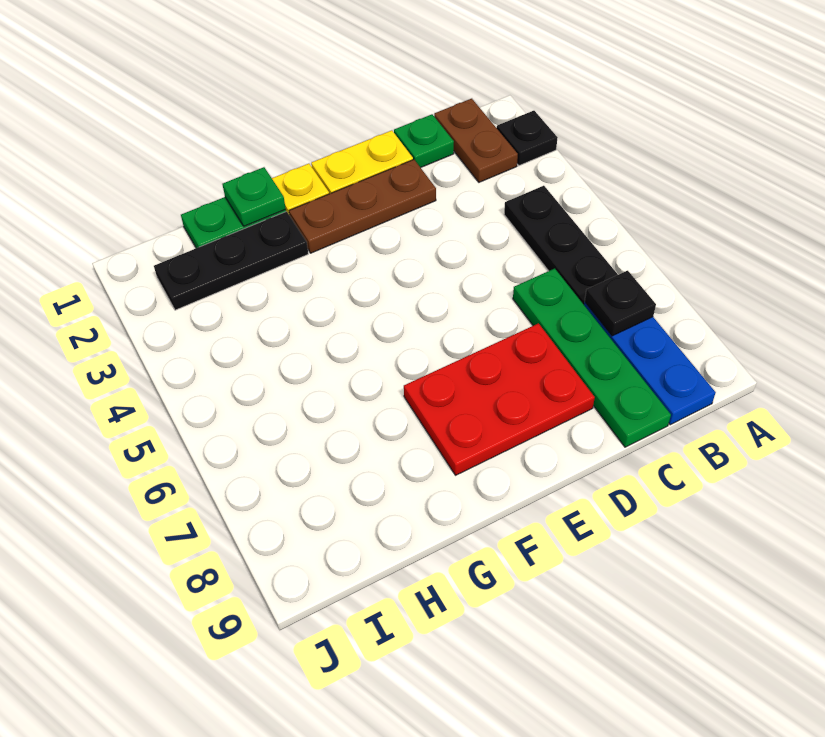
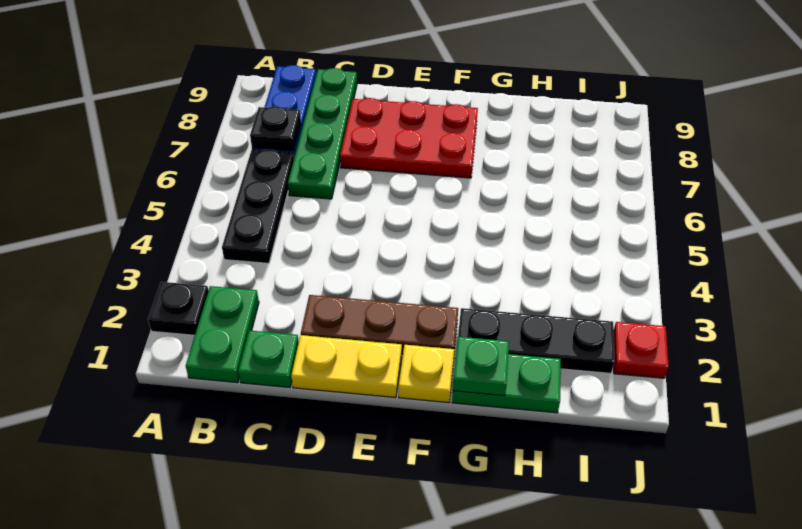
brown plate B1:B2 level 1 -> green plate B1:B2 level 1
none -> red plate J2 level 1

